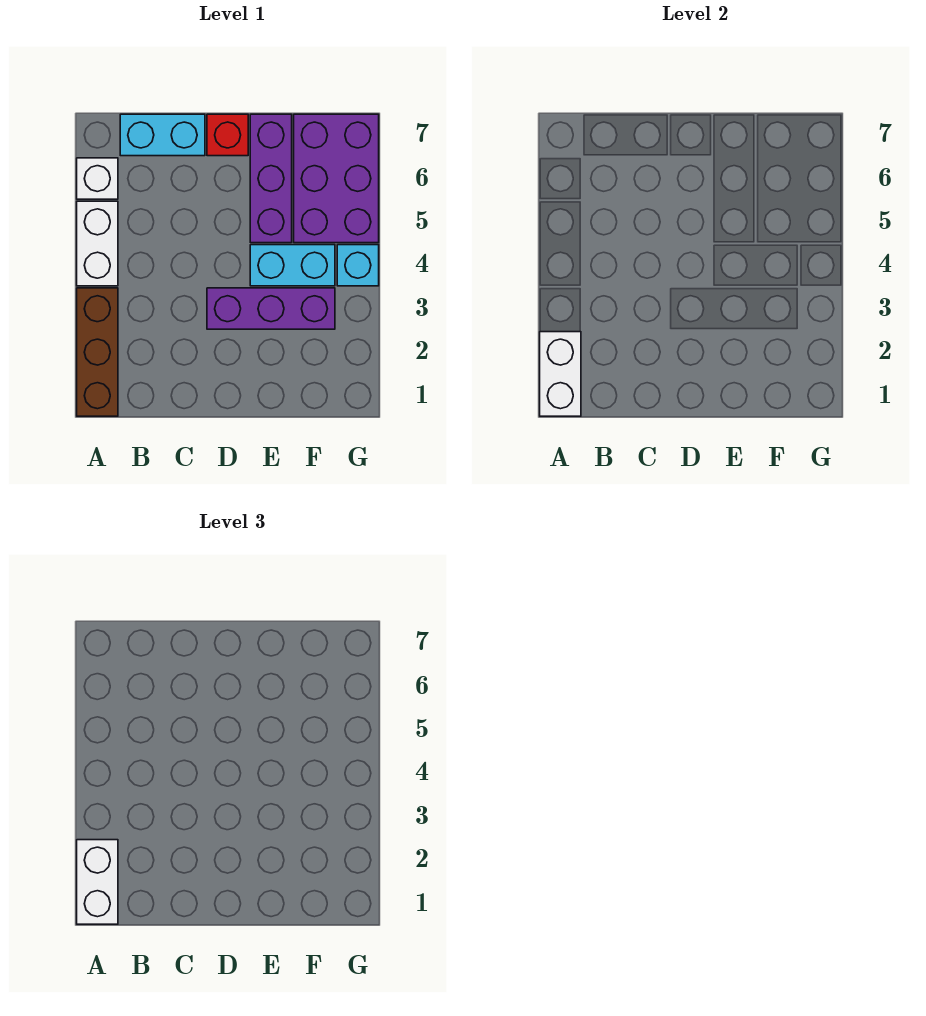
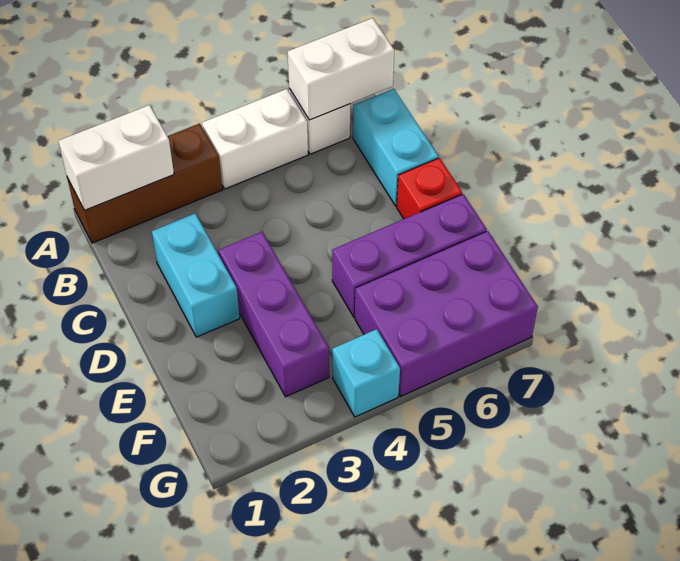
white brick A1:A2 level 3 -> white brick A6:A7 level 2
cyan brick E4:F4 level 1 -> cyan brick C2:D2 level 1

